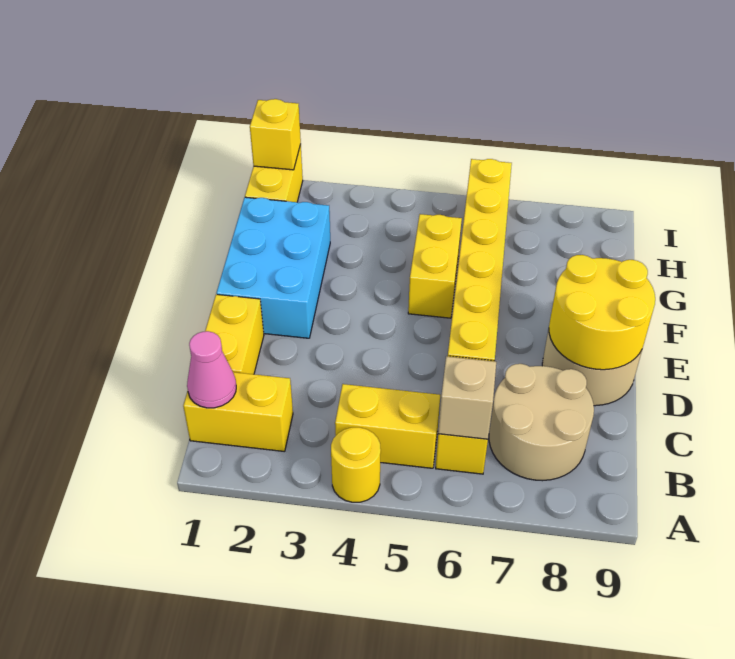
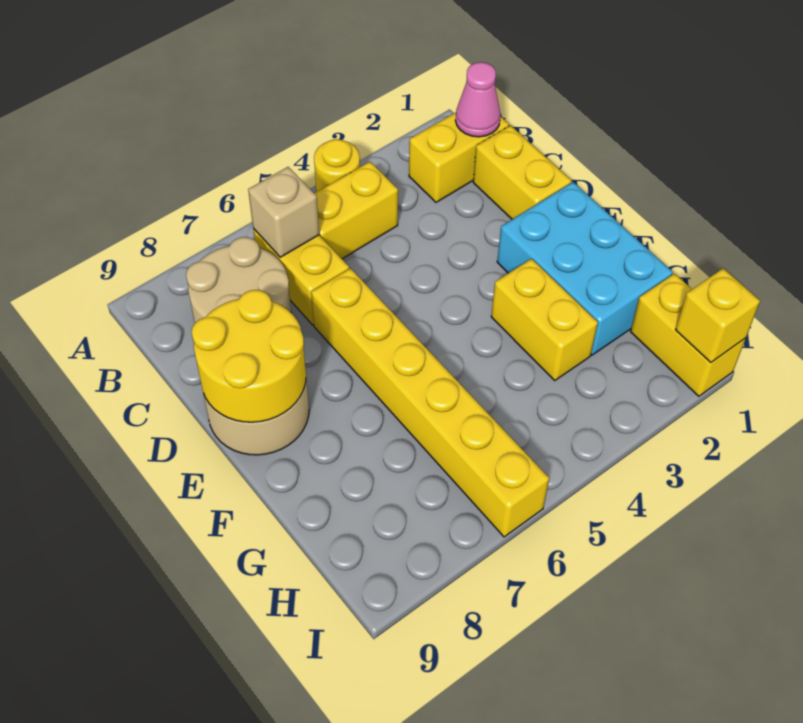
yellow brick F5:G5 level 1 -> yellow brick F3:G3 level 1

